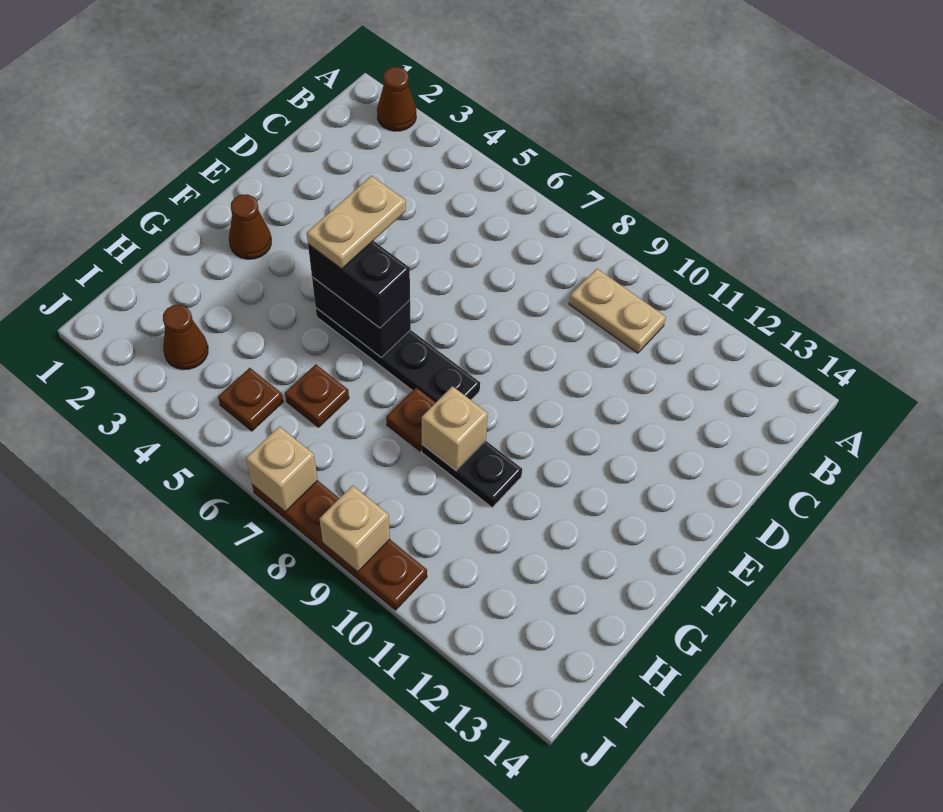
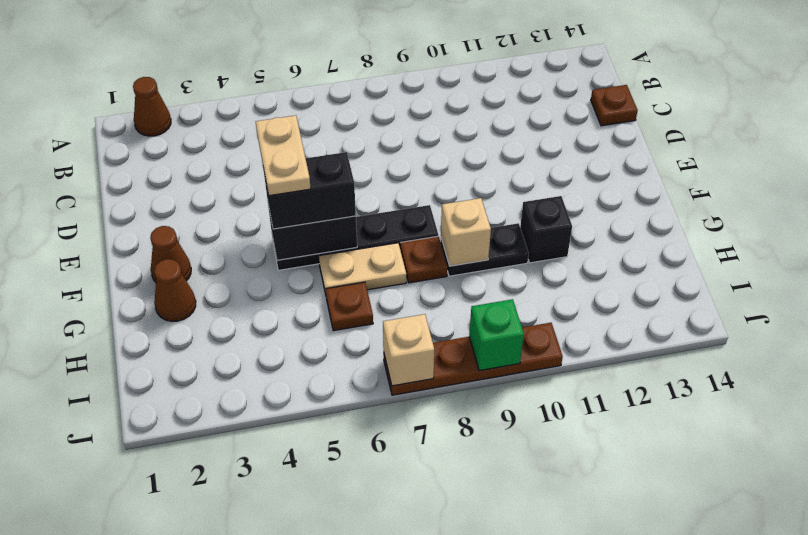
tan plate B9:B10 level 1 -> tan plate G6:G7 level 1
none -> black brick G11 level 1
brown cone I3 level 1 -> brown cone G2 level 1
brown plate I5 level 1 -> brown plate C14 level 1
tan brick J9 level 2 -> green brick J9 level 2

